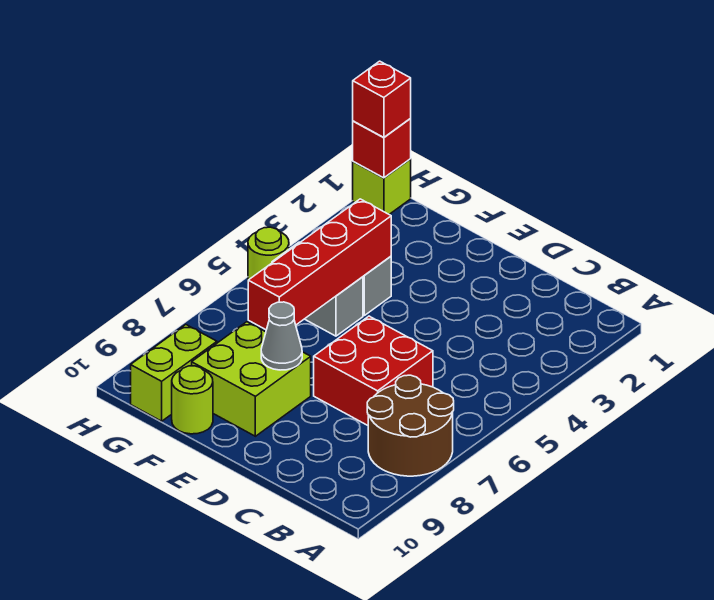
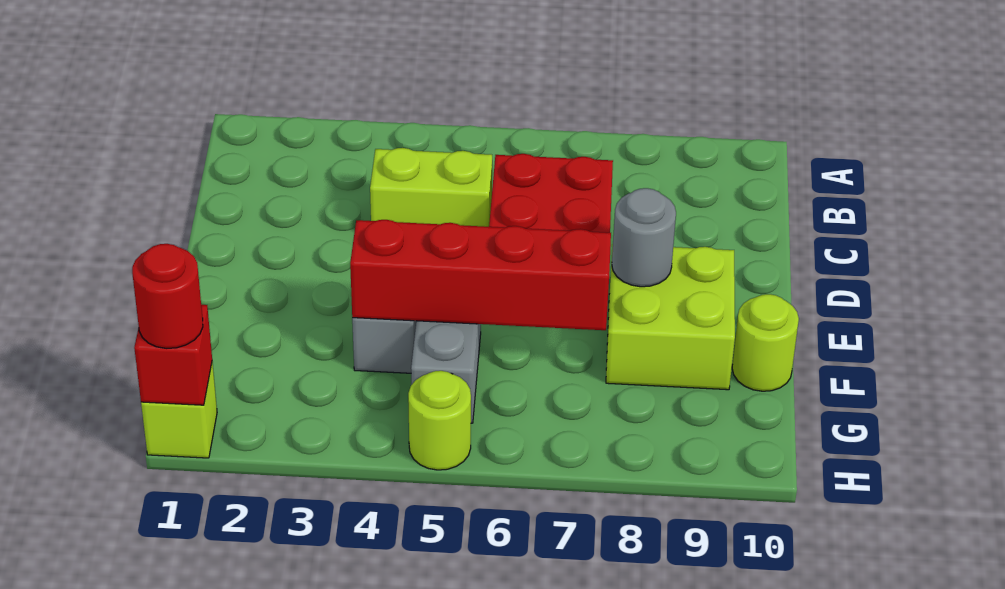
brown round brick A7:B8 level 1 -> none
grey cone E8 level 2 -> grey round brick E8 level 2
lime brick G9:G10 level 1 -> lime brick C4:C5 level 1
red brick H1 level 3 -> red round brick H1 level 3

